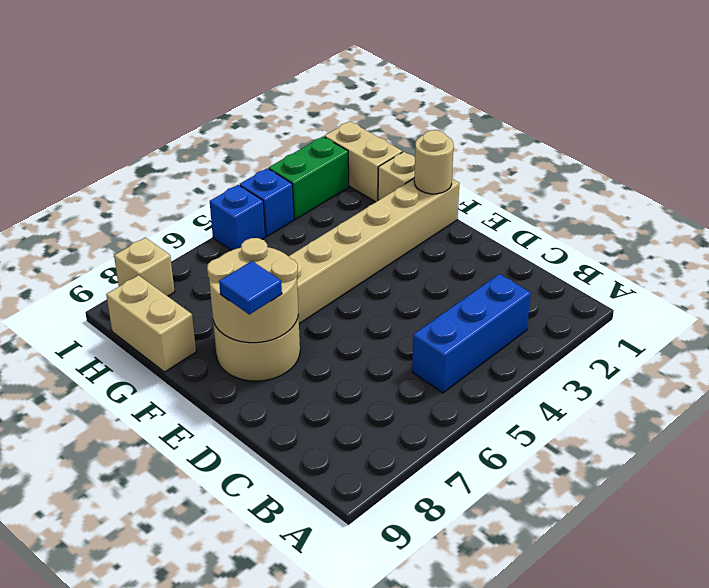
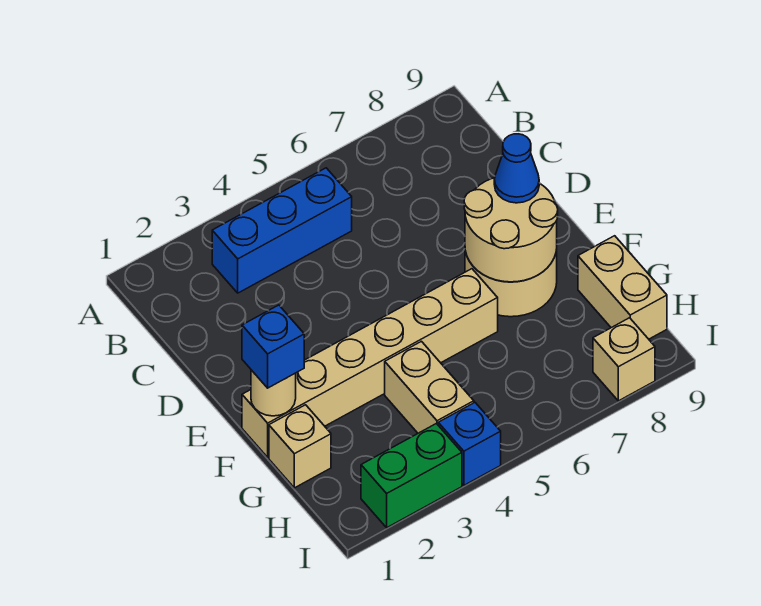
blue tile E8 level 3 -> blue cone E8 level 3
tan brick H1:I1 level 1 -> tan brick G4:H4 level 1
blue brick I5 level 1 -> blue brick F1 level 3

